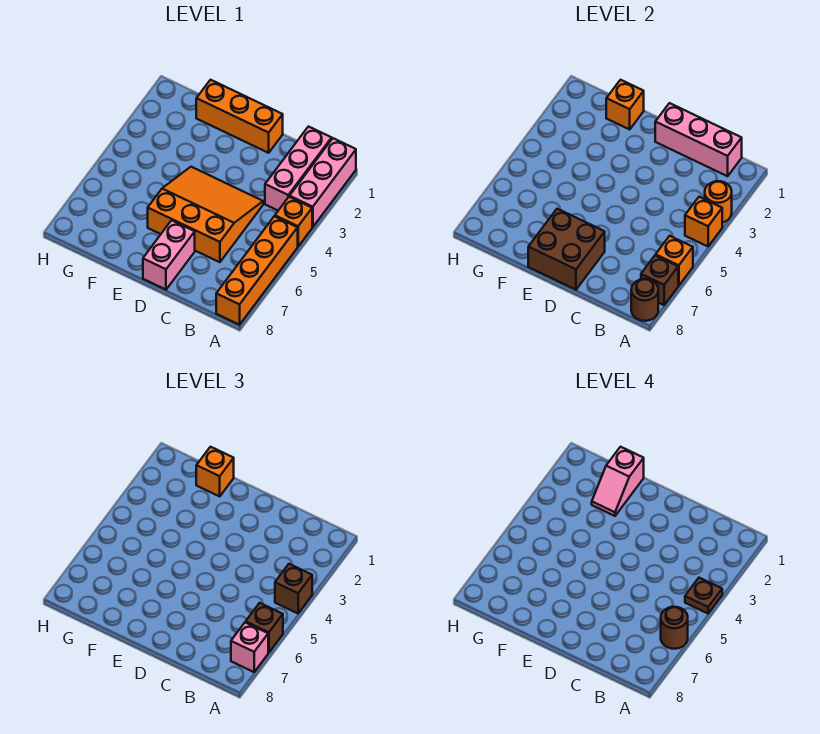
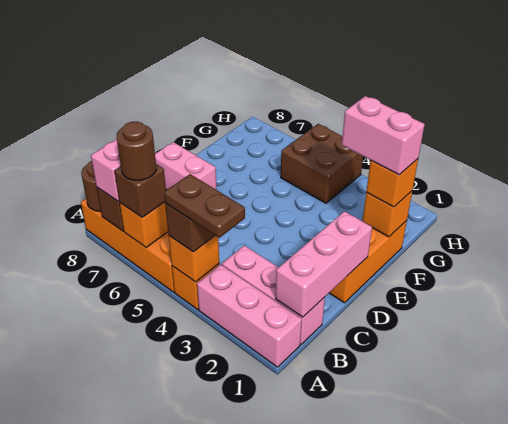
orange round brick A3 level 2 -> none
brown plate A4 level 4 -> brown plate A3:A4 level 4
orange slope C4:E6 level 1 top 6 -> none
brown brick D7:E8 level 2 -> brown brick G4:H5 level 1
pink slope F1:F2 level 4 top 1 -> pink brick F1:F2 level 4

